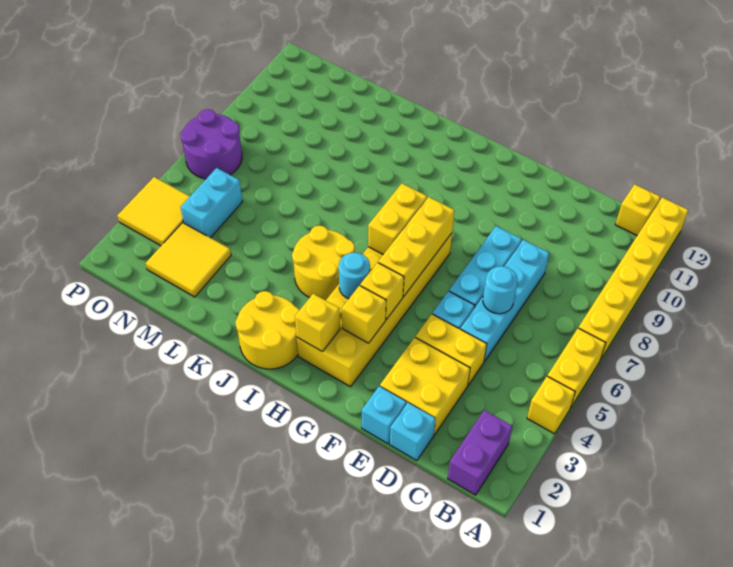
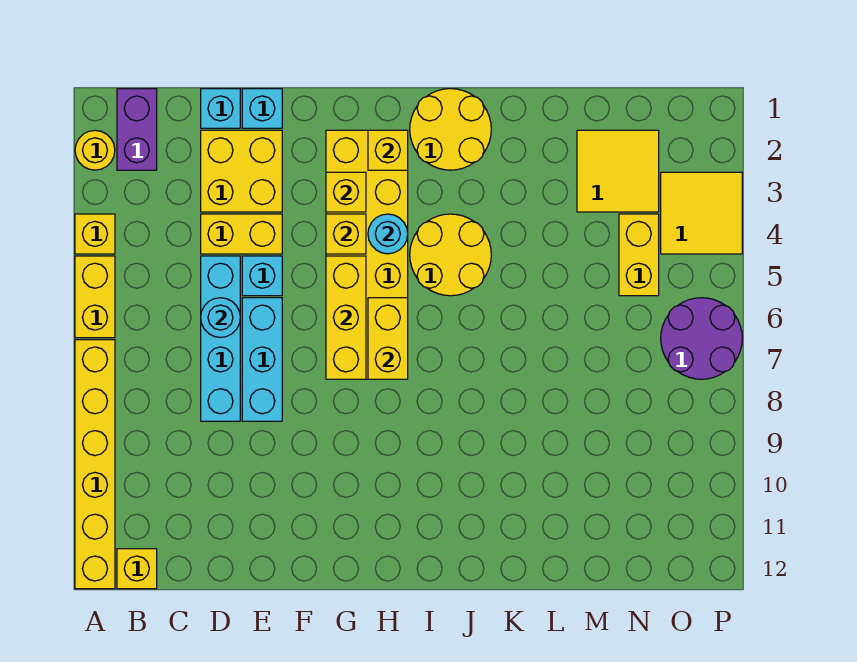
none -> yellow round brick A2 level 1
cyan brick N4:N5 level 1 -> yellow brick N4:N5 level 1

